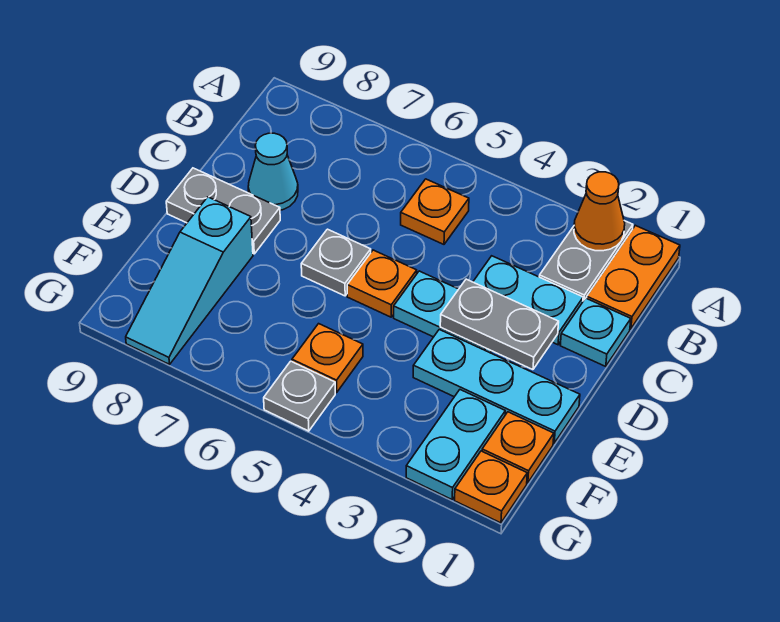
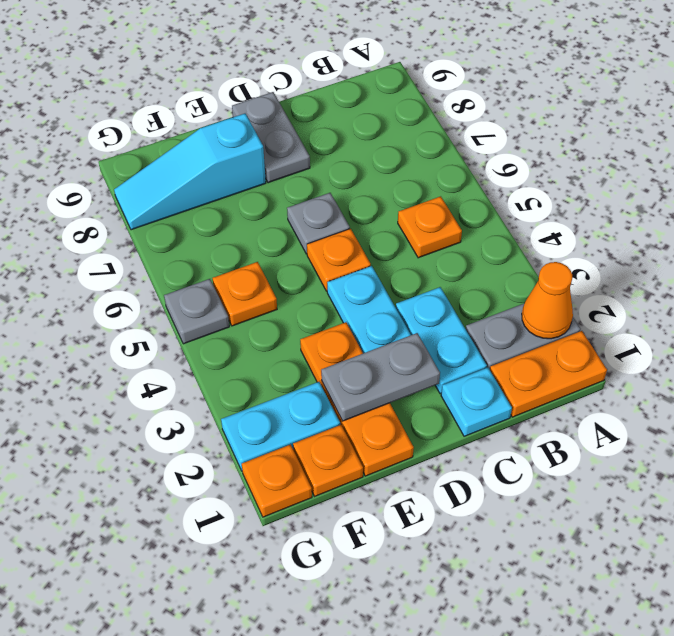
cyan cone C8 level 1 -> none
grey plate D2:D3 level 2 -> grey plate D2:E2 level 2
cyan plate E1:E3 level 1 -> orange plate E1:E3 level 1

